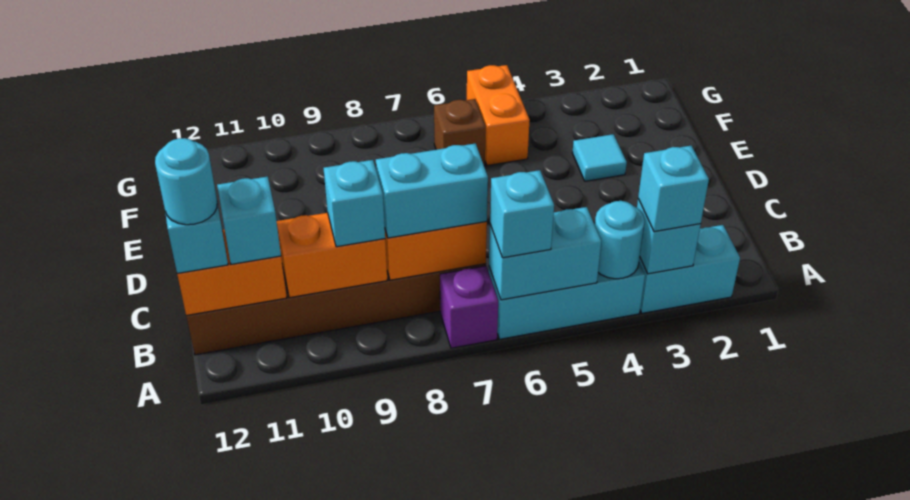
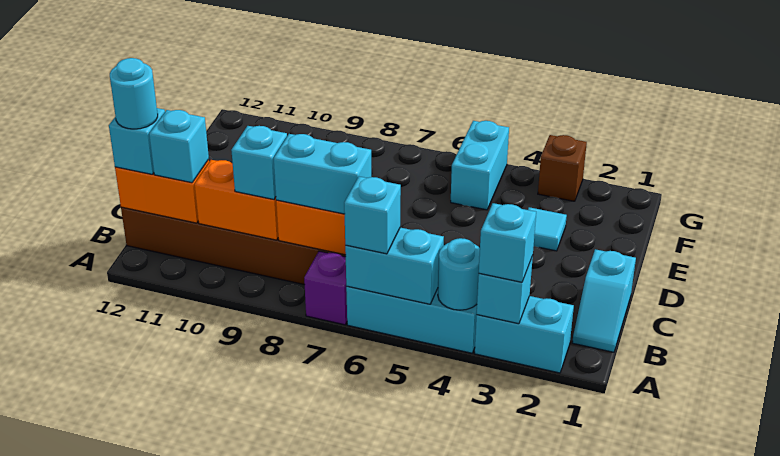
none -> cyan slope B1:C1 level 1 top C
orange brick F5:G5 level 1 -> cyan brick F5:G5 level 1
brown brick F6 level 1 -> brown brick G3 level 1

